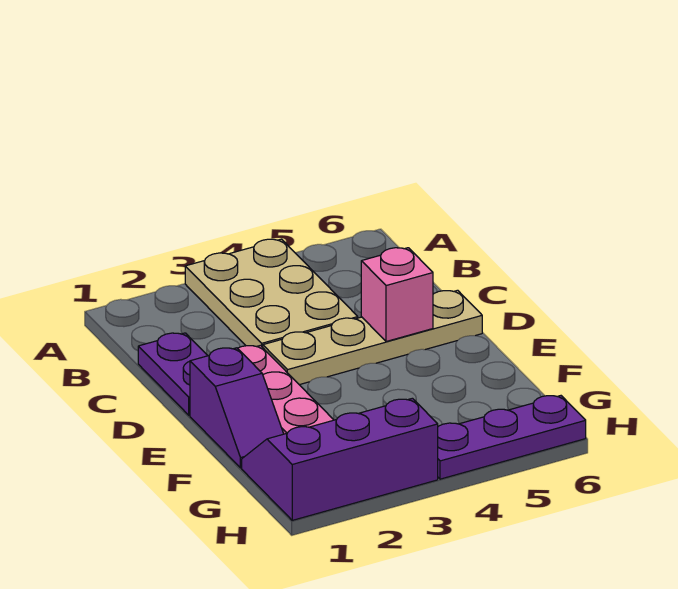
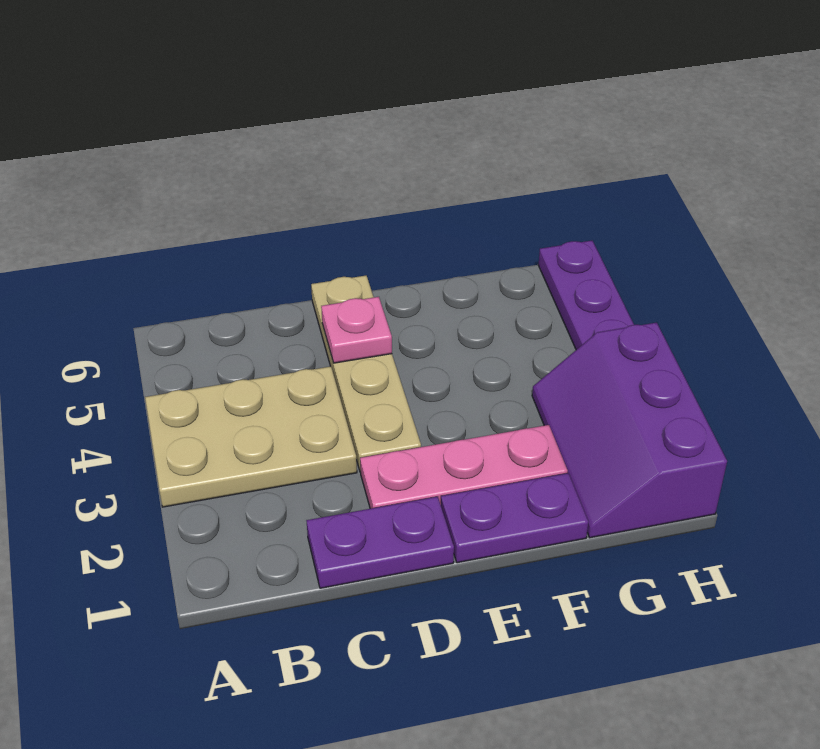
pink brick D5 level 2 -> pink plate D5 level 2
purple slope E1:F1 level 1 top E -> purple plate E1:F1 level 1

